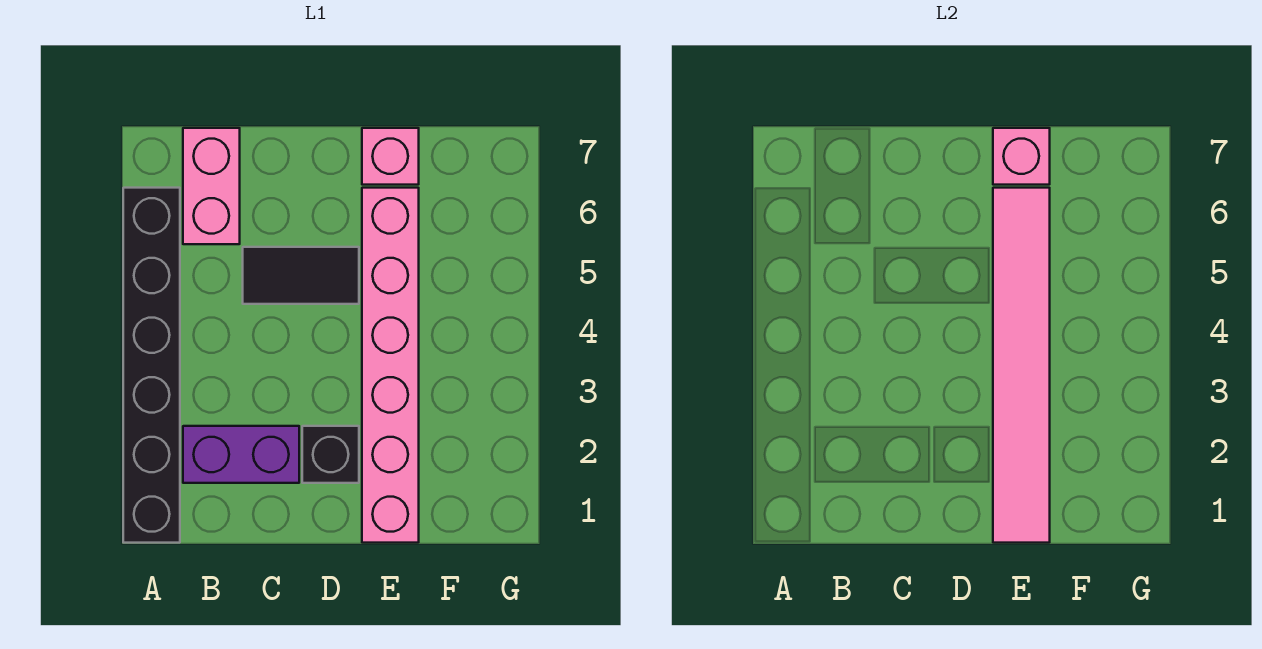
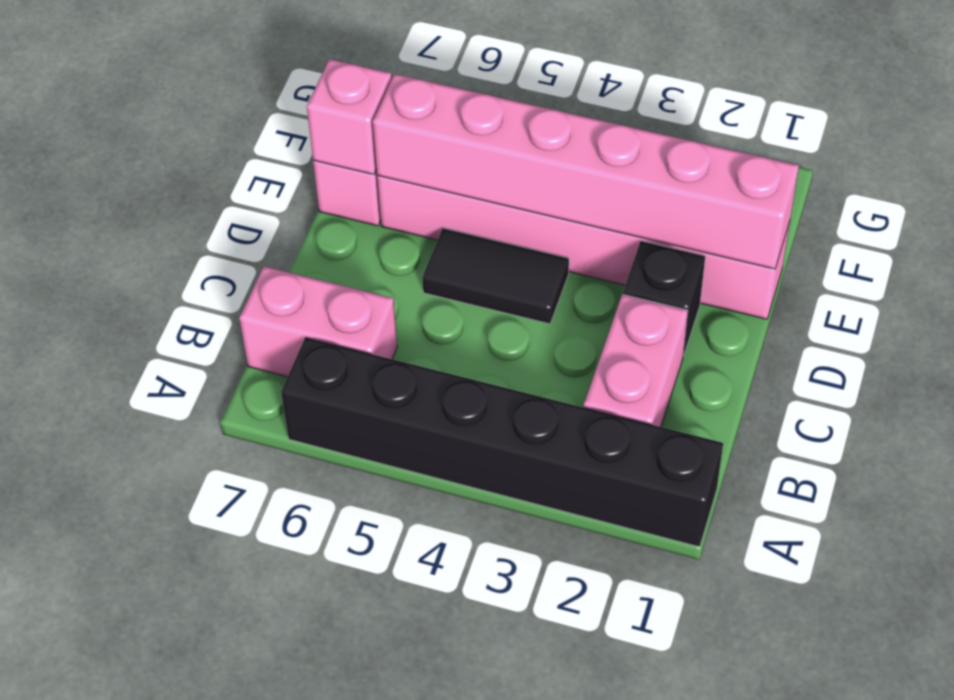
purple brick B2:C2 level 1 -> pink brick B2:C2 level 1
black tile C5:D5 level 1 -> black tile D4:D5 level 1
pink tile E1:E6 level 2 -> pink brick E1:E6 level 2

